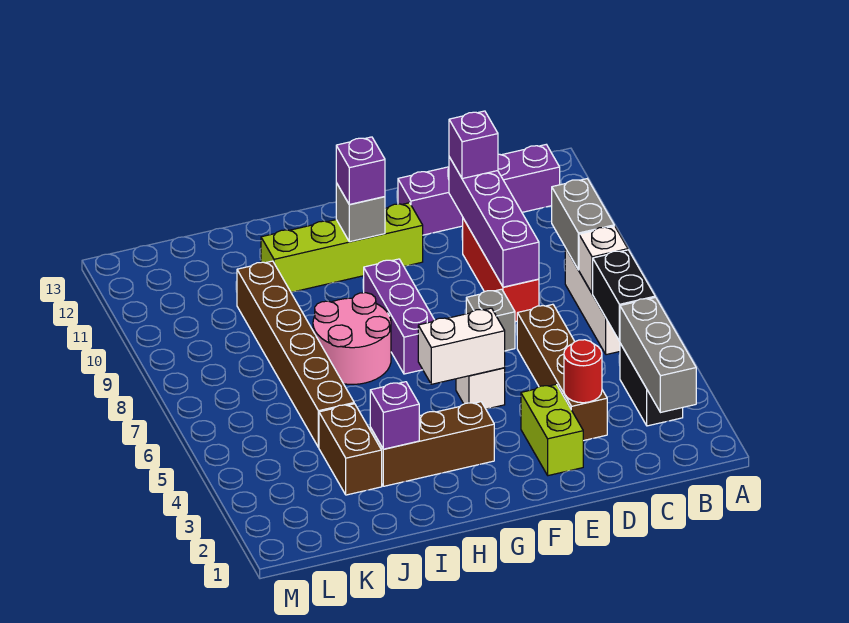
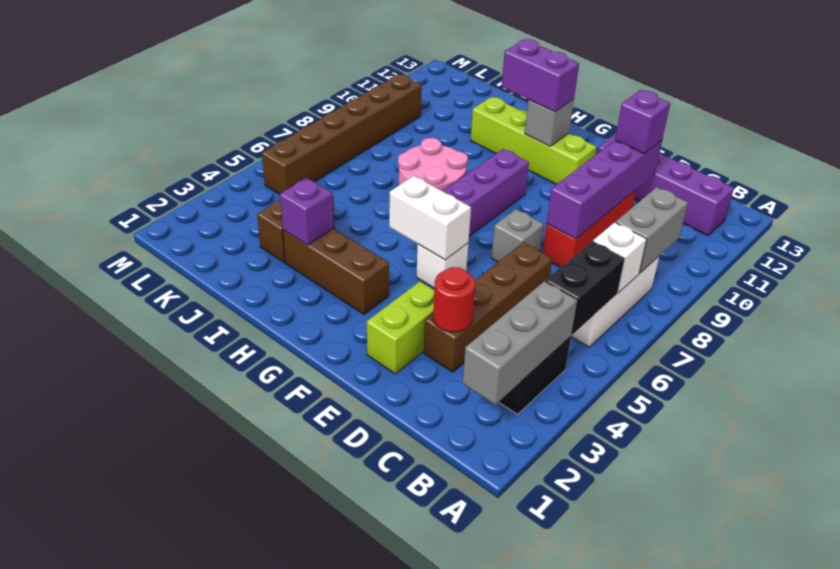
purple brick G11 level 3 -> purple brick G11:H11 level 3
brown brick J5:J10 level 1 -> brown brick L5:L10 level 1

